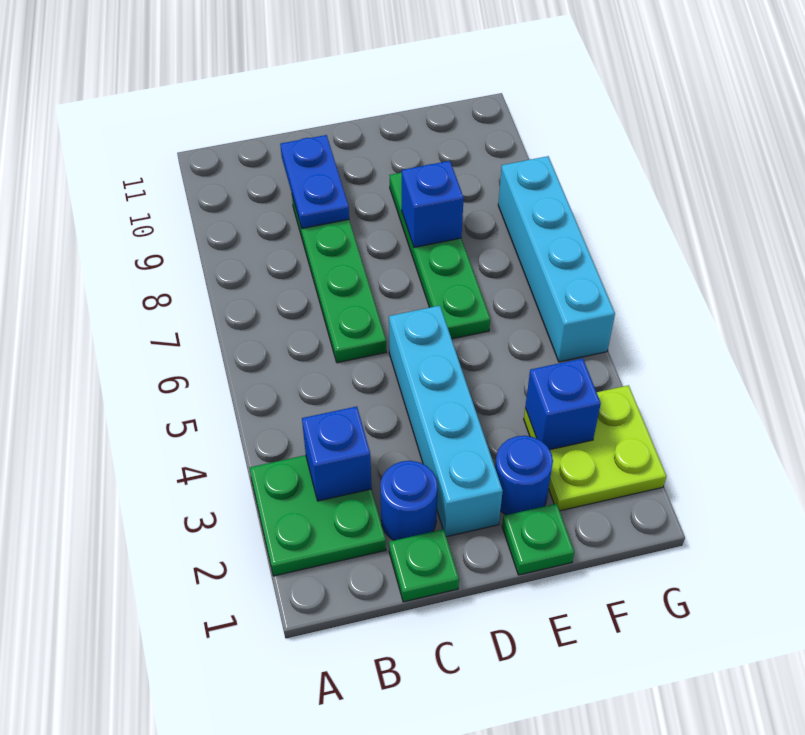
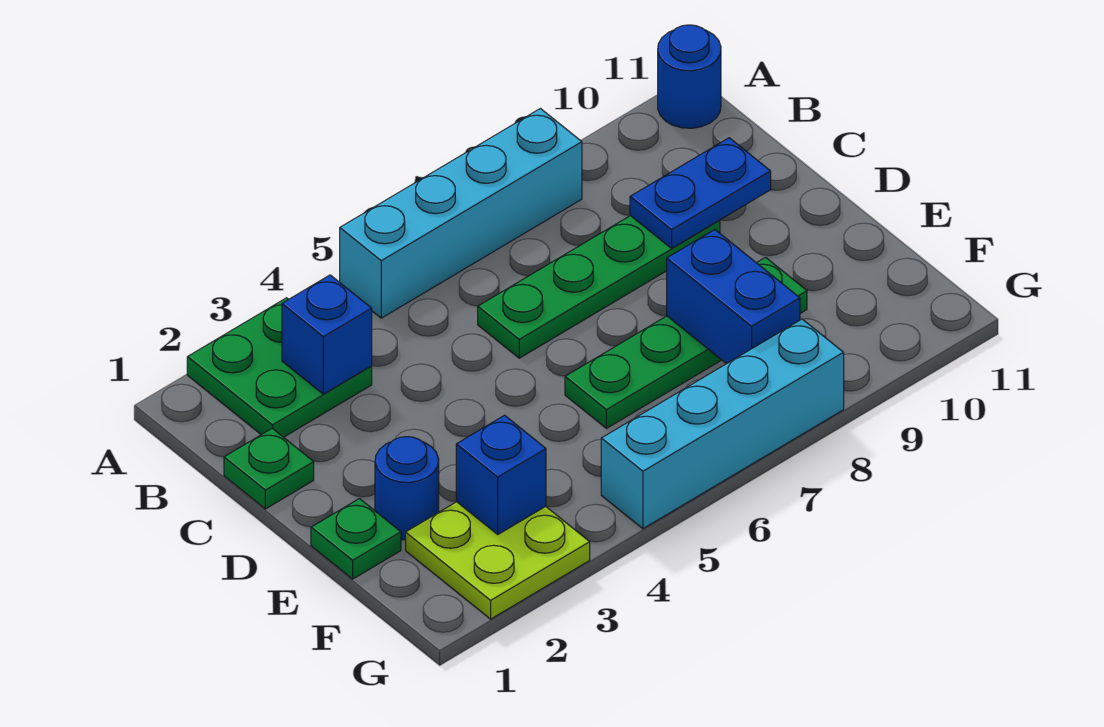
blue round brick C2 level 1 -> blue round brick A11 level 1
cyan brick D2:D5 level 1 -> cyan brick A5:A8 level 1
blue brick E8 level 2 -> blue brick E8:F8 level 2

